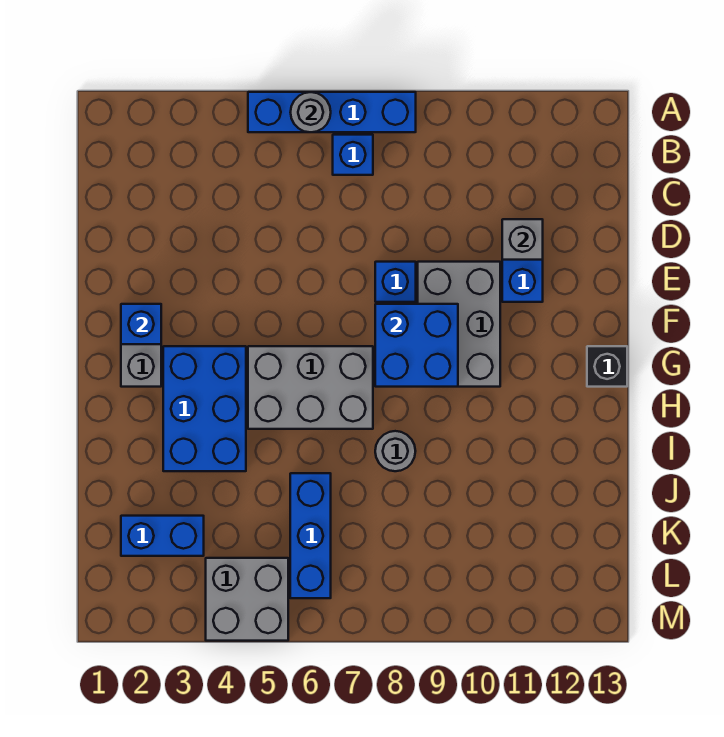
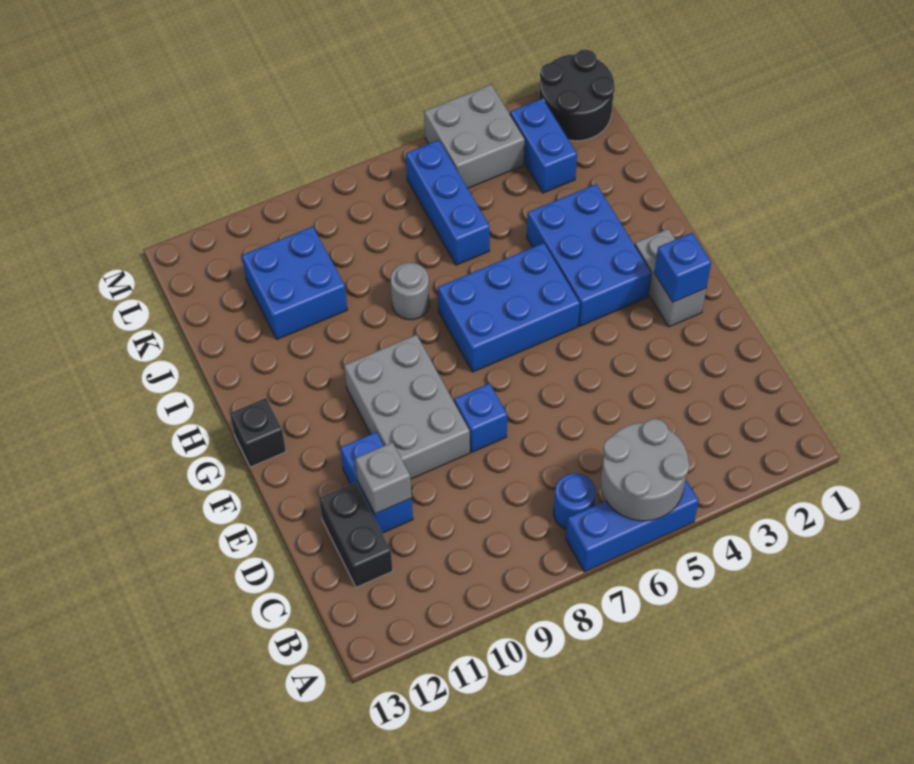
blue brick A5:A8 level 1 -> blue brick A5:A7 level 1
grey round brick A6 level 2 -> grey round brick A5:B6 level 2
blue brick B7 level 1 -> blue round brick B7 level 1
none -> black brick C12:D12 level 1
blue brick F8:G9 level 2 -> blue brick J10:K11 level 1
grey brick G5:H7 level 1 -> blue brick G5:H7 level 1
blue brick K2:K3 level 1 -> blue brick K3:L3 level 1
none -> black round brick L1:M2 level 1

